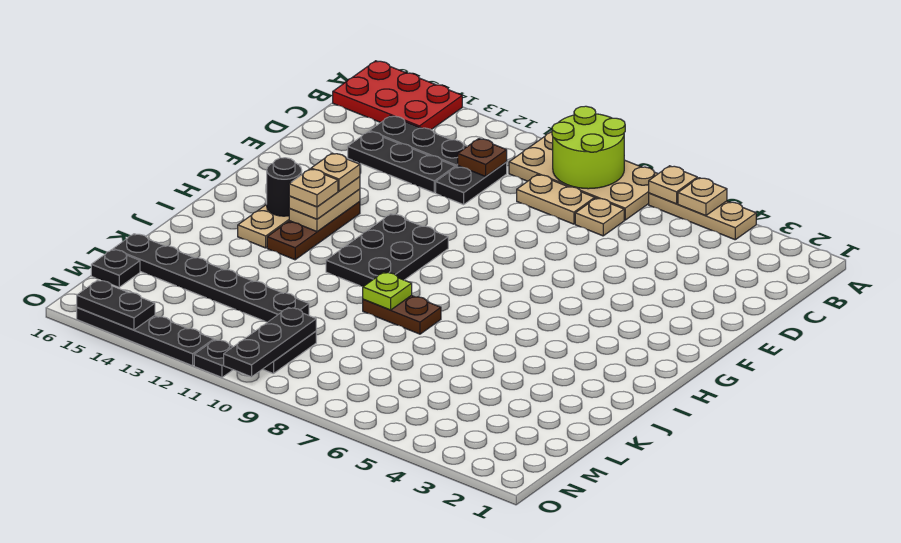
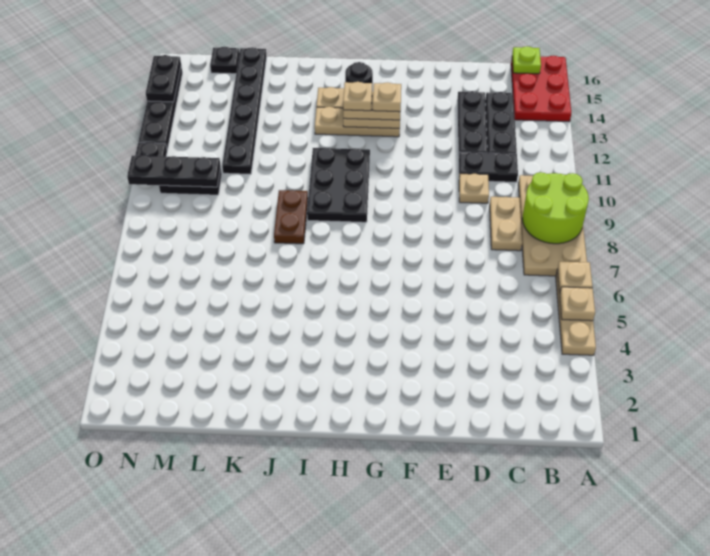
tan plate C7 level 1 -> tan plate D10 level 1
brown plate C11 level 2 -> none
black plate G10:I11 level 1 -> black plate H9:I11 level 1
brown plate G13:I13 level 1 -> tan plate G13:I13 level 1
lime plate J9 level 2 -> lime plate B16 level 2

